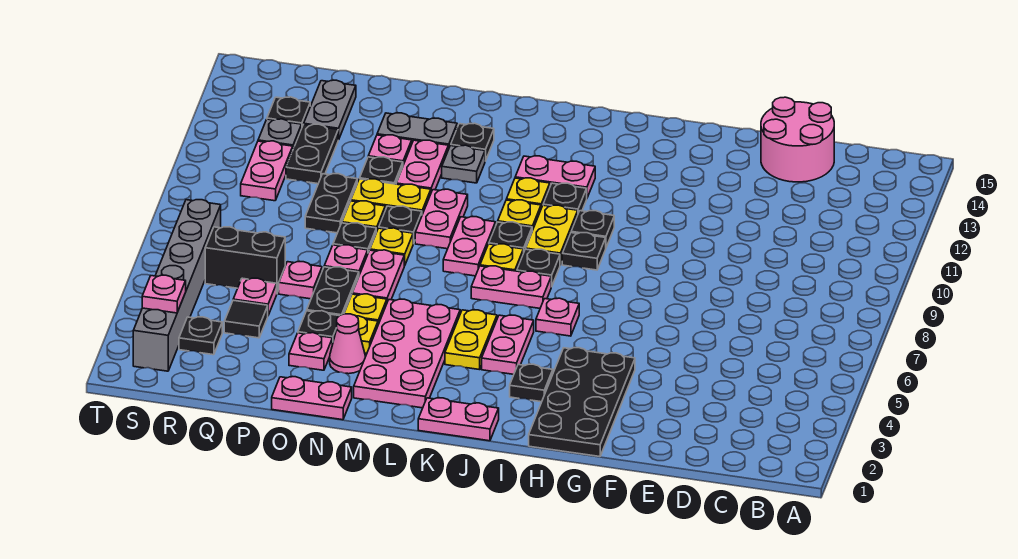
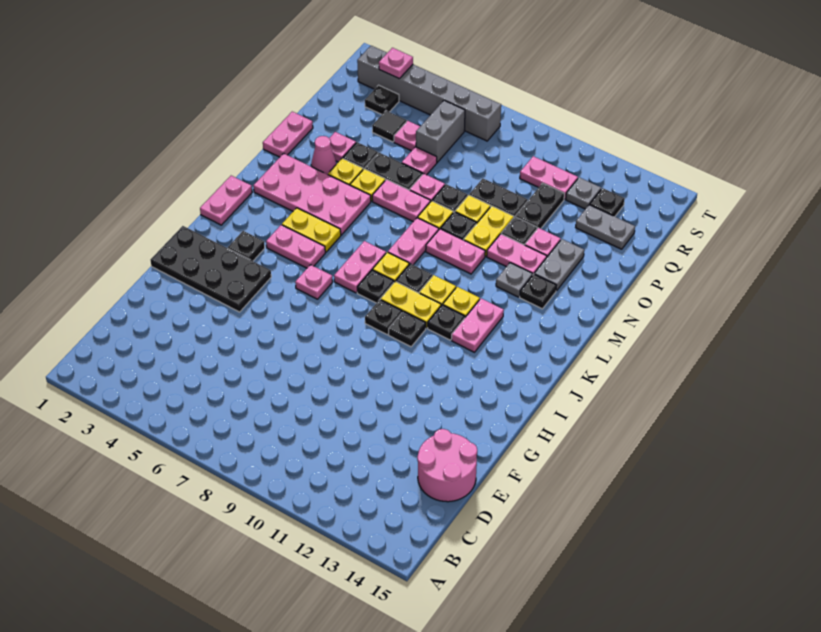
pink plate L8:L9 level 1 -> pink plate L8:M8 level 1
black brick Q6:R6 level 1 -> grey brick Q6:R6 level 1
black plate Q11:Q12 level 1 -> black plate P11:Q11 level 1

